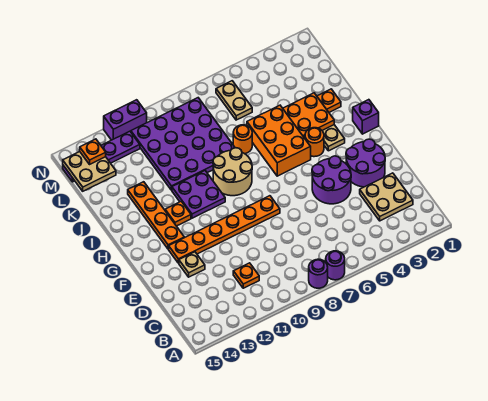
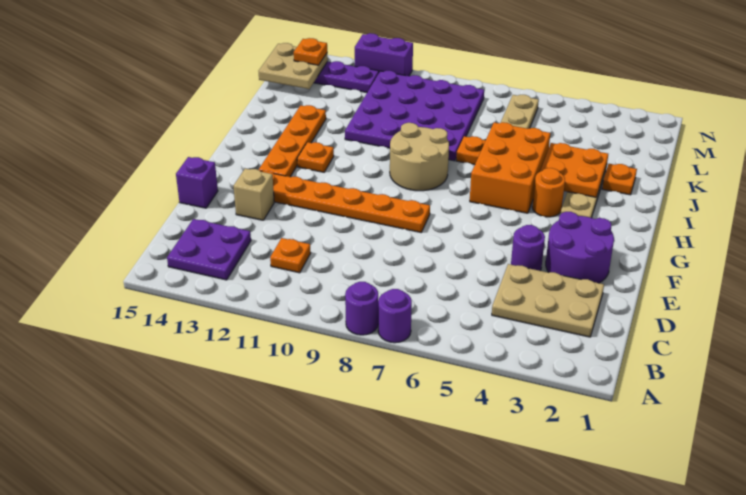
tan plate C2:D3 level 1 -> tan plate C2:D4 level 1
purple round brick E4:F5 level 1 -> purple round brick E4 level 1
tan plate E13 level 1 -> tan brick E13 level 1
purple brick H1 level 1 -> purple brick E15 level 1
purple plate H10:I11 level 1 -> purple plate B13:C14 level 1
orange round brick J7 level 1 -> orange plate J7 level 1

